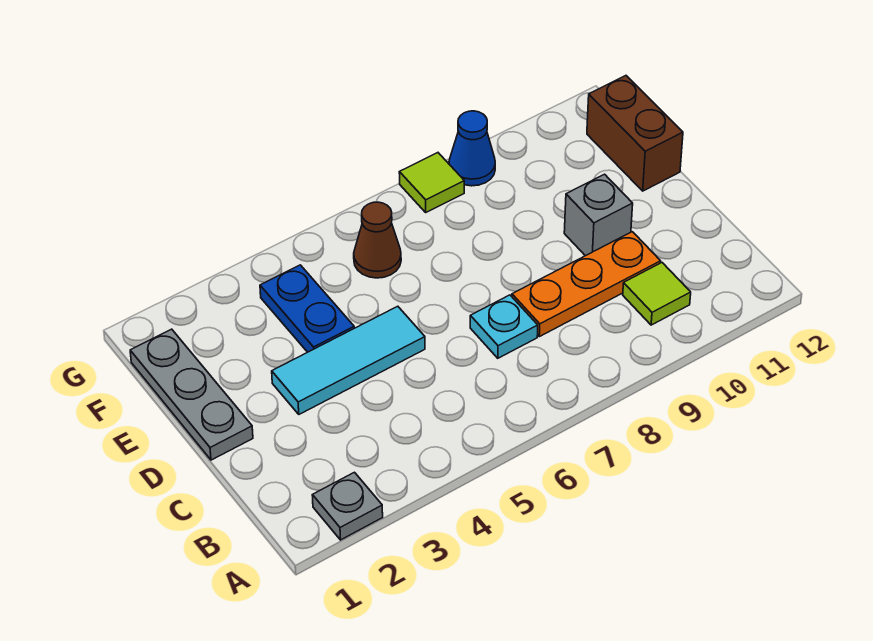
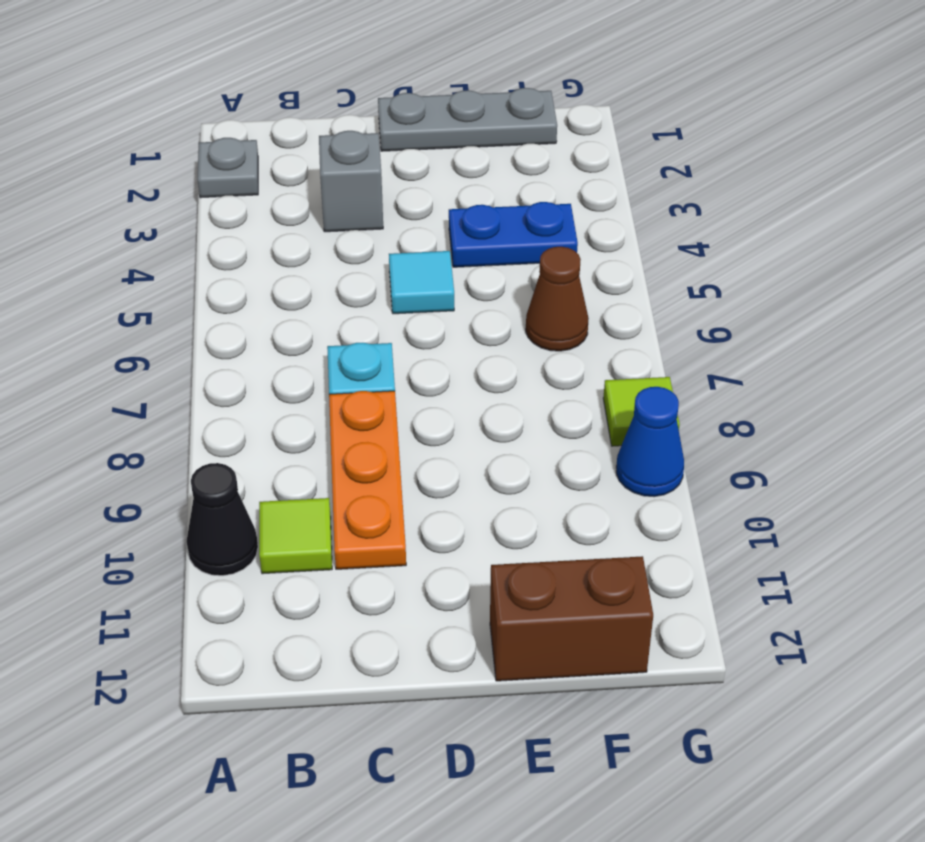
none -> black cone A10 level 1
cyan tile D3:D5 level 1 -> cyan tile D5 level 1
grey brick D10 level 1 -> grey brick C3 level 1

